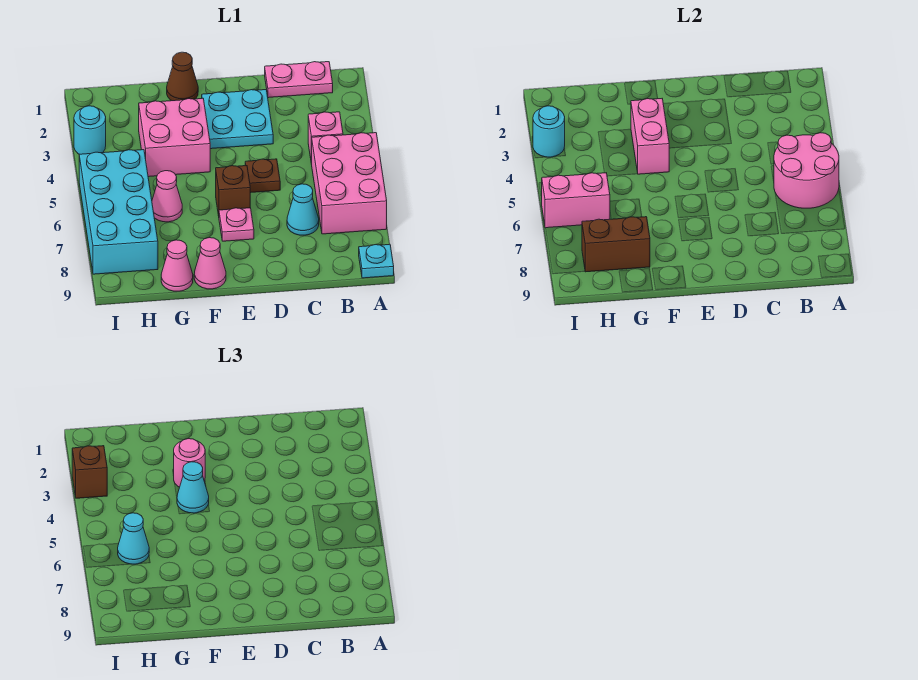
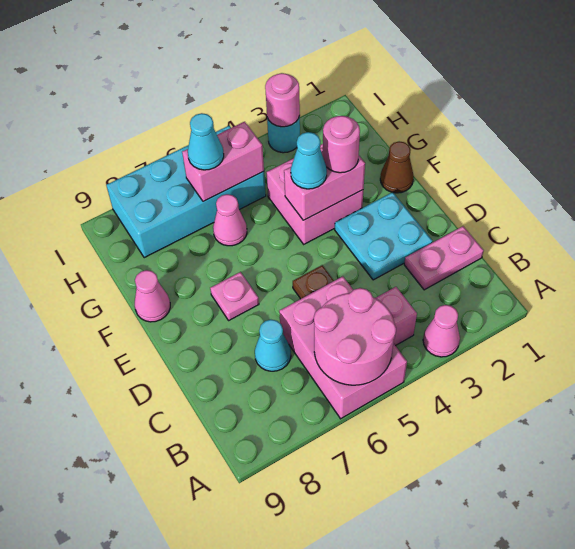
pink brick A5:B7 level 1 -> pink brick A5:C6 level 1
cyan plate A9 level 1 -> none
pink plate B1:C1 level 1 -> pink plate C1:C2 level 1
brown brick E6 level 1 -> none
brown brick G8:H8 level 2 -> none
pink cone G9 level 1 -> pink cone A3 level 1
pink brick H6:I6 level 2 -> pink brick H5:H6 level 2
cyan round brick I3 level 2 -> pink round brick I3 level 2
brown brick I3 level 3 -> none

